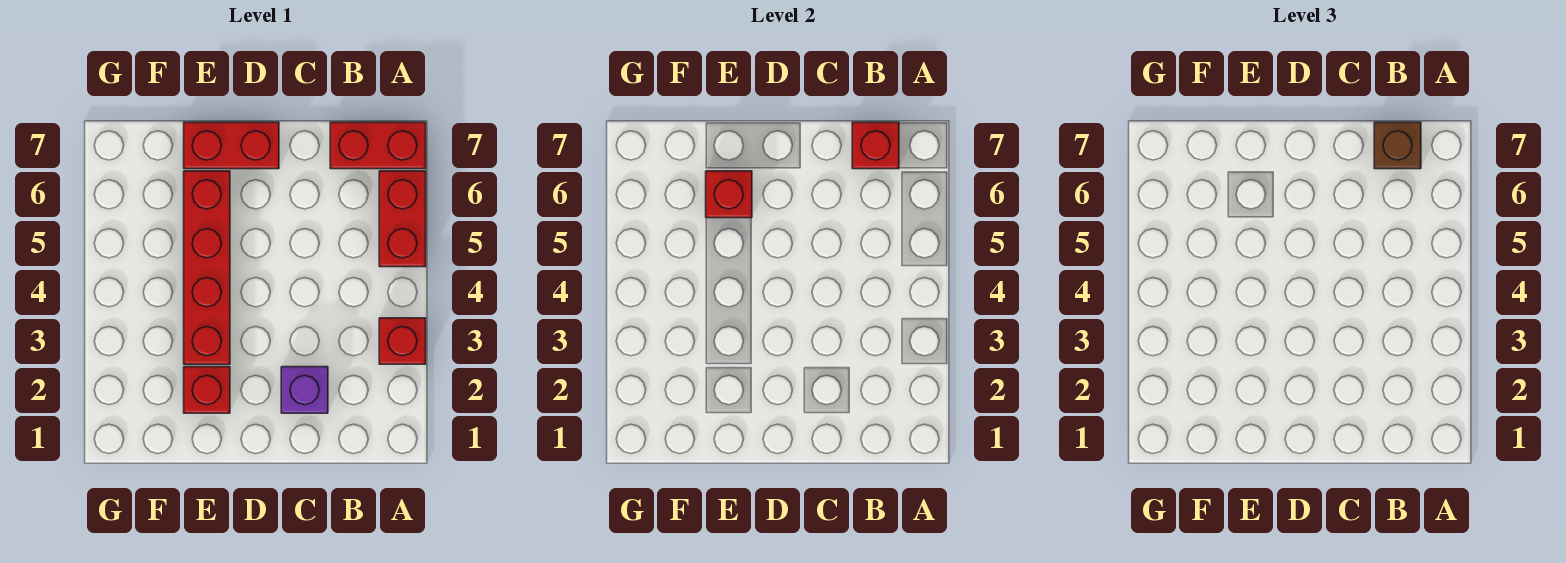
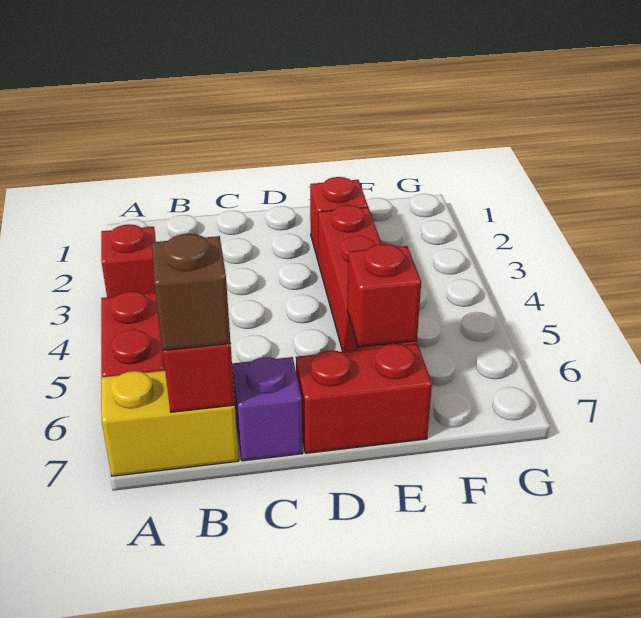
red brick A7:B7 level 1 -> yellow brick A7:B7 level 1
purple brick C2 level 1 -> purple brick C7 level 1

